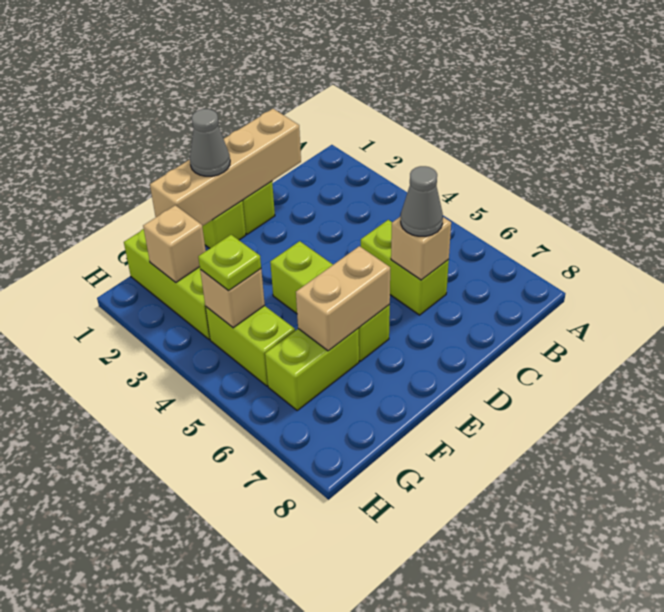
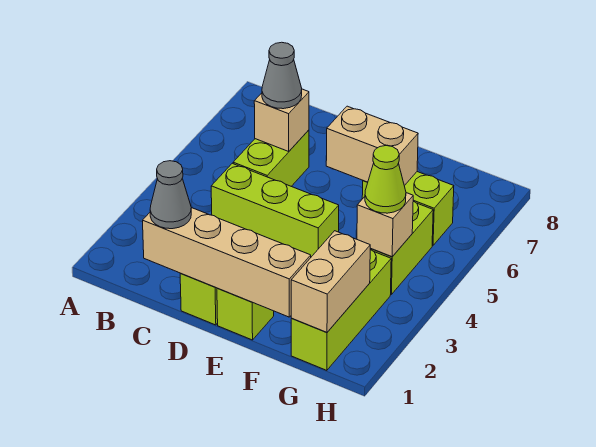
grey cone E1 level 3 -> grey cone C1 level 3
lime brick E4:E6 level 1 -> lime brick C4:E4 level 1
tan brick G2 level 2 -> tan brick G1:G2 level 2
lime plate G4 level 3 -> lime cone G4 level 3

